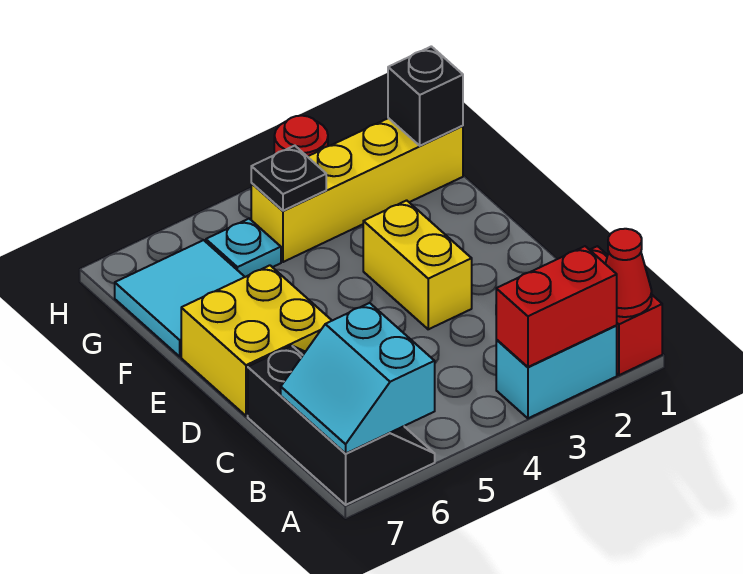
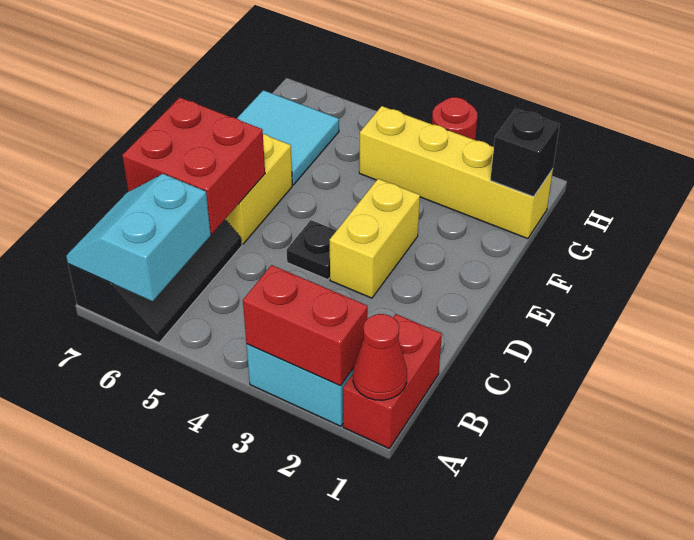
none -> red brick C6:D7 level 2
black plate G4 level 2 -> black plate D4 level 1
cyan plate G5 level 1 -> none

